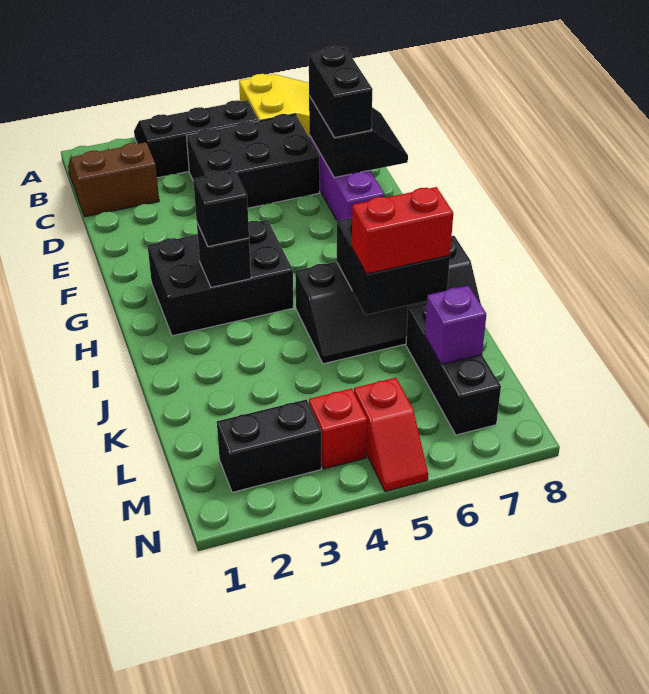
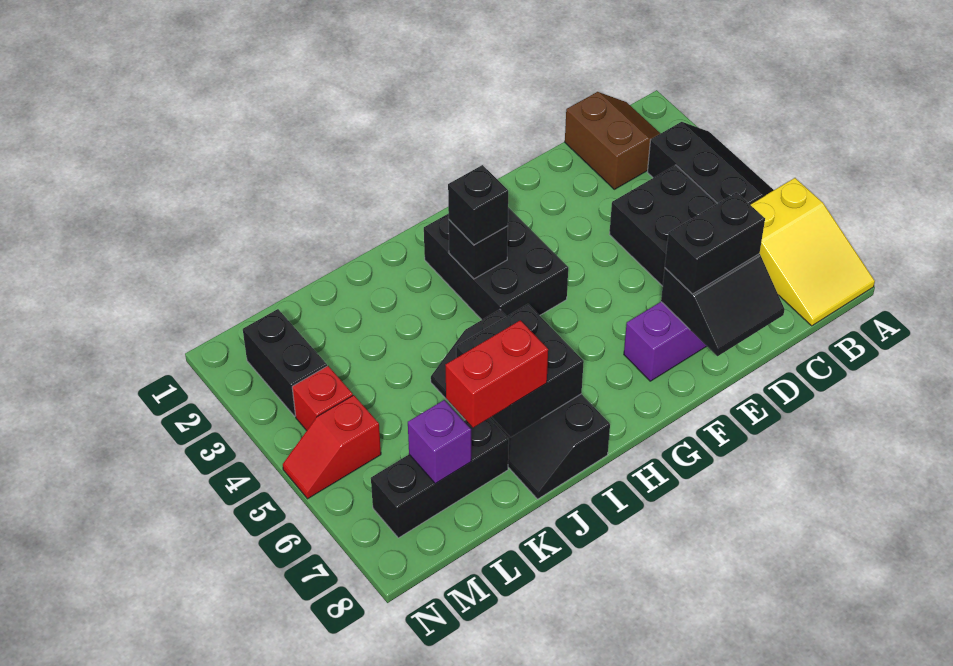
red brick J6:J7 level 3 -> red brick J7:K7 level 3

